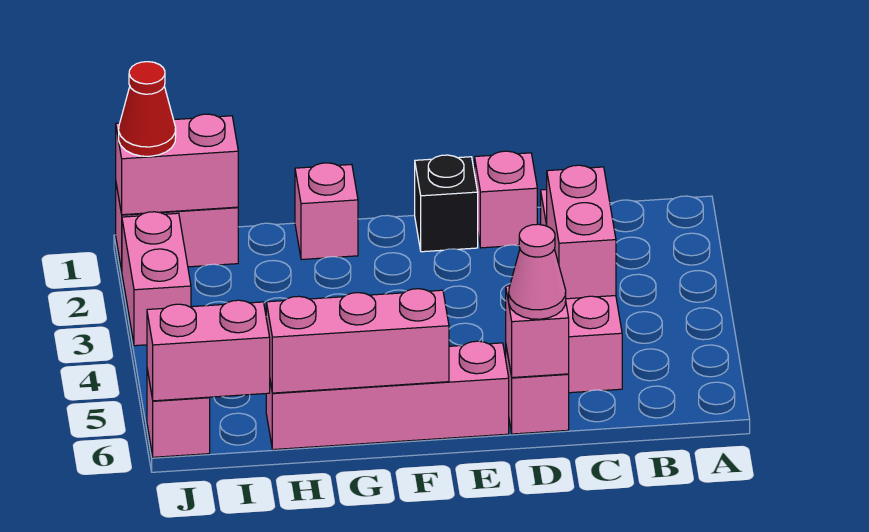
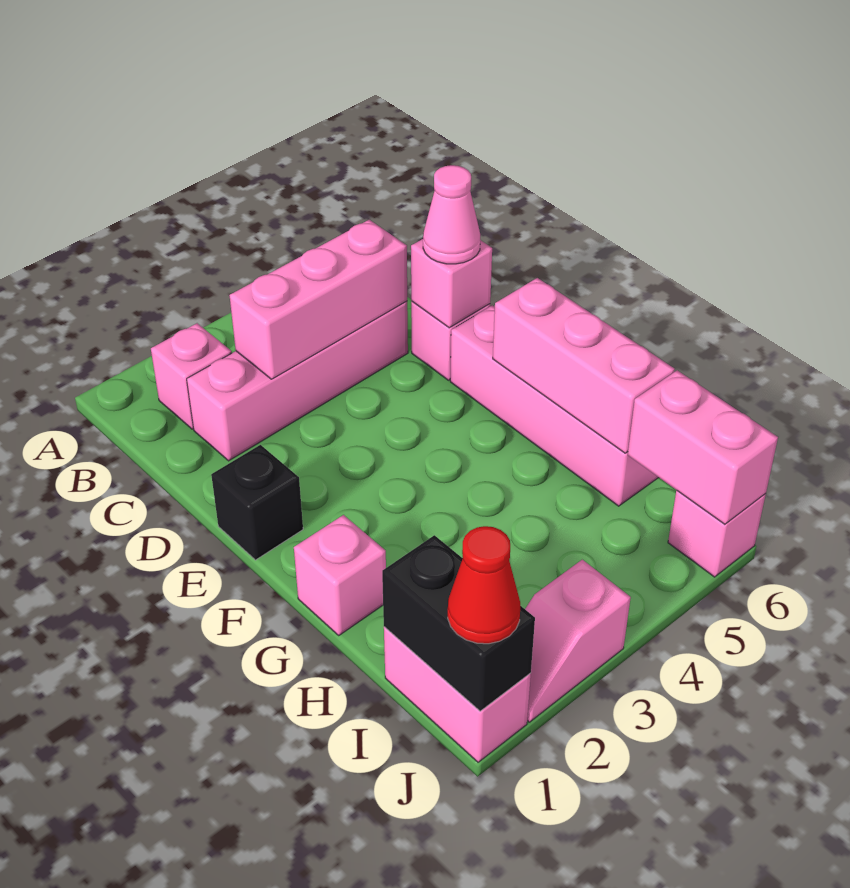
pink brick C3:C4 level 2 -> pink brick C3:C5 level 2
pink brick D1 level 1 -> pink brick B2 level 1
pink brick I1:J1 level 2 -> black brick I1:J1 level 2
pink brick J2:J3 level 1 -> pink slope J2:J3 level 1 top 3

